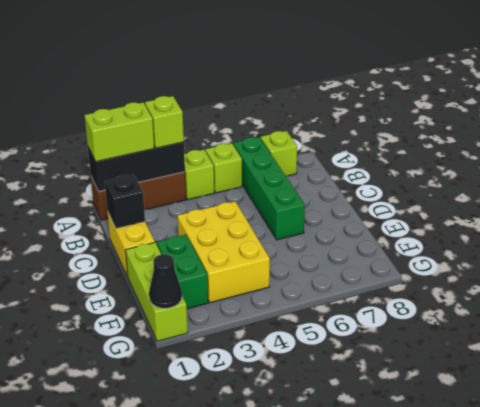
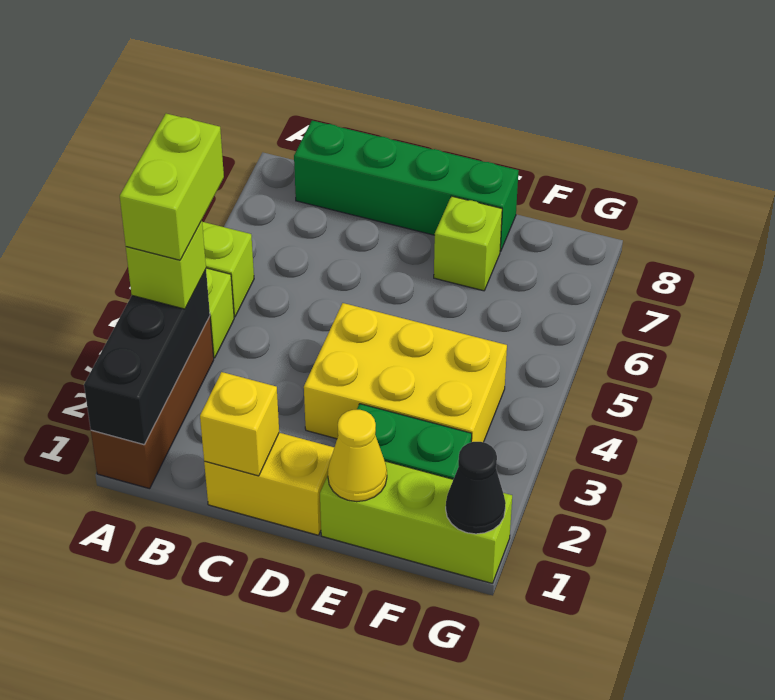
lime brick A1:A2 level 3 -> lime brick A3:A4 level 4
green brick A6:D6 level 1 -> green brick B8:E8 level 1
lime brick A7 level 1 -> lime brick E7 level 1
black brick C1 level 2 -> yellow brick C1 level 2
none -> yellow cone E1 level 2

